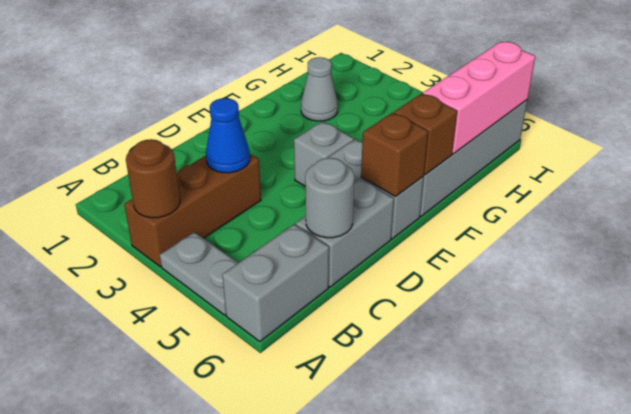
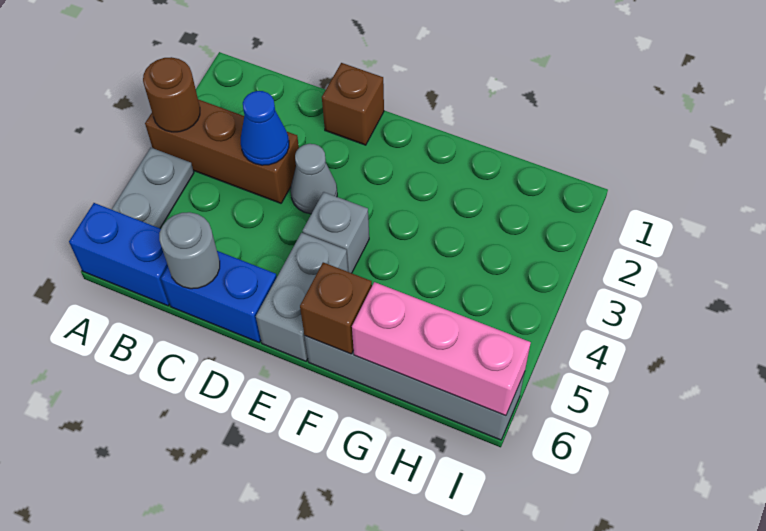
grey brick A6:B6 level 1 -> blue brick A6:B6 level 1
grey brick C6:D6 level 1 -> blue brick C6:D6 level 1
brown brick E6 level 2 -> brown brick D1 level 1
grey cone G2 level 1 -> grey cone D3 level 1

